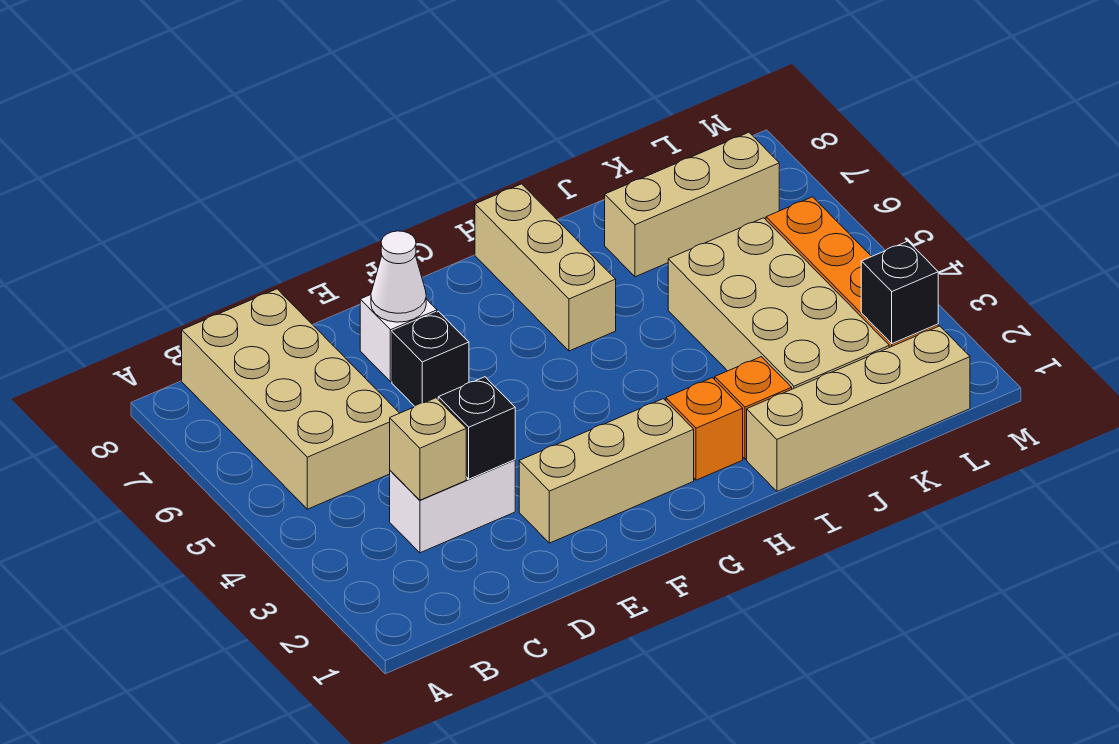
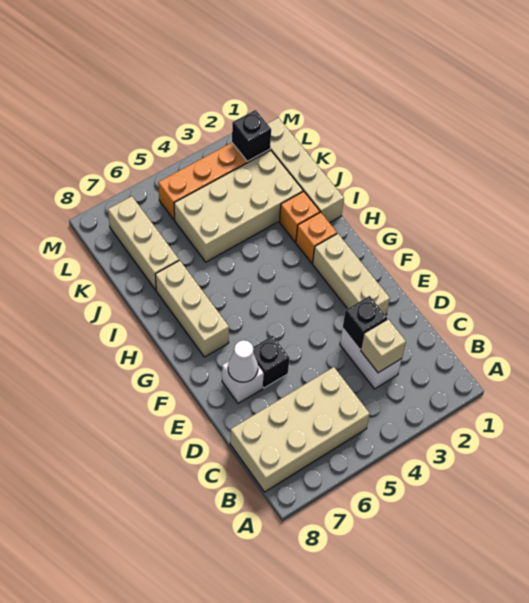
tan brick H6:H8 level 1 -> tan brick G7:I7 level 1

